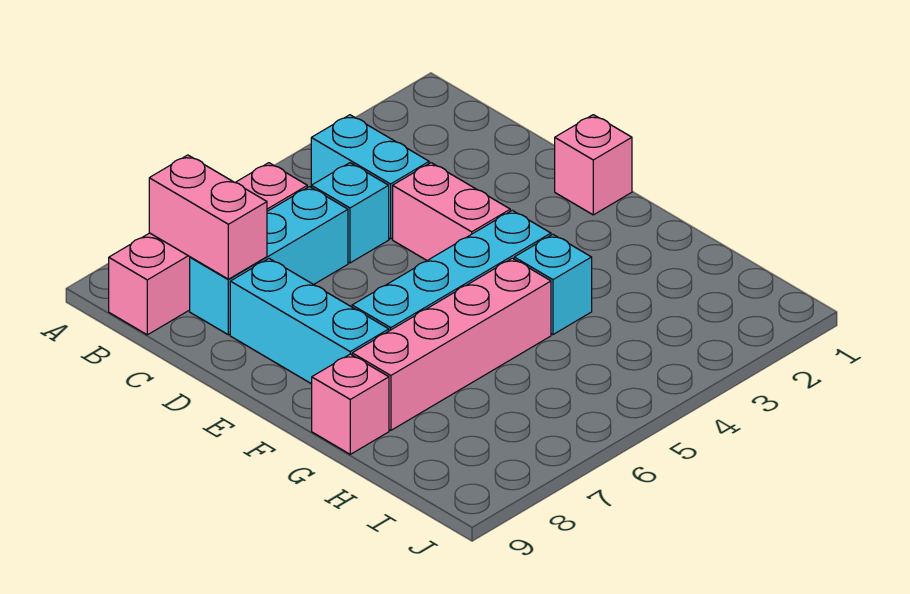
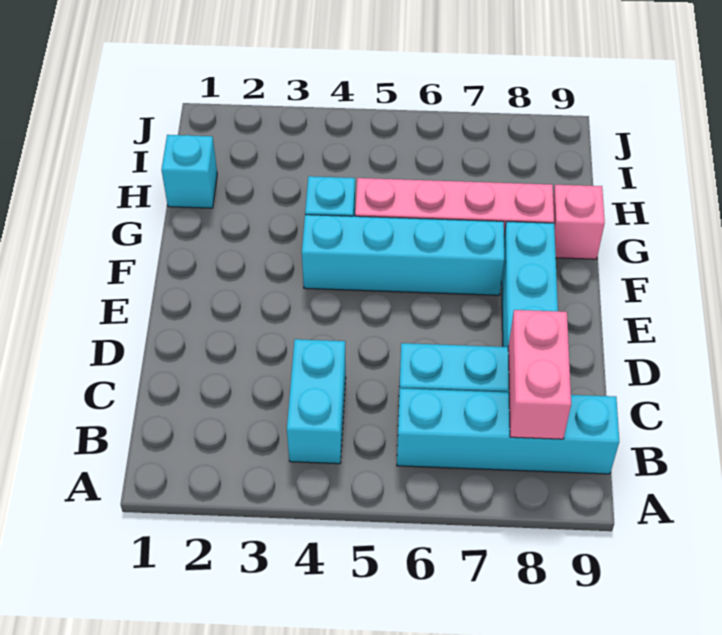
pink brick B6:B9 level 1 -> cyan brick B6:B9 level 1
cyan brick C5 level 1 -> cyan brick H1 level 1
pink brick D4:E4 level 1 -> none
pink brick E1 level 1 -> none

